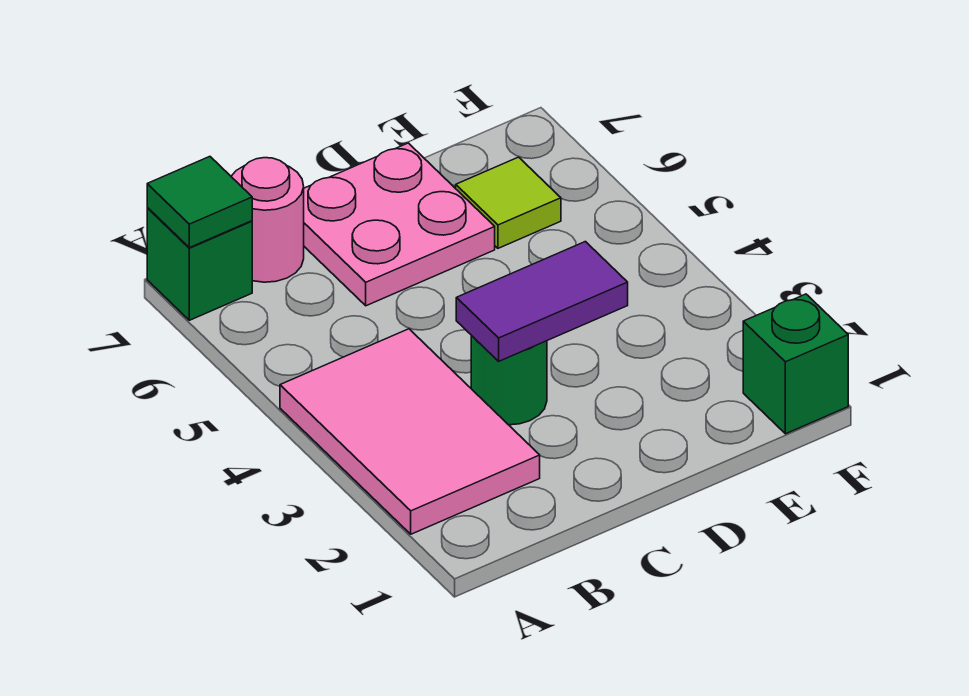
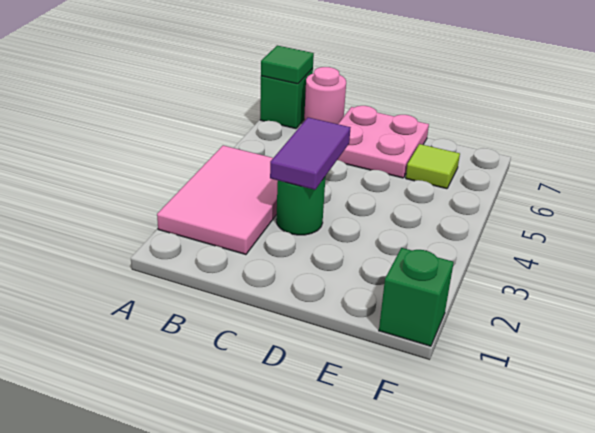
purple tile C3:D3 level 2 -> purple tile C3:C4 level 2

